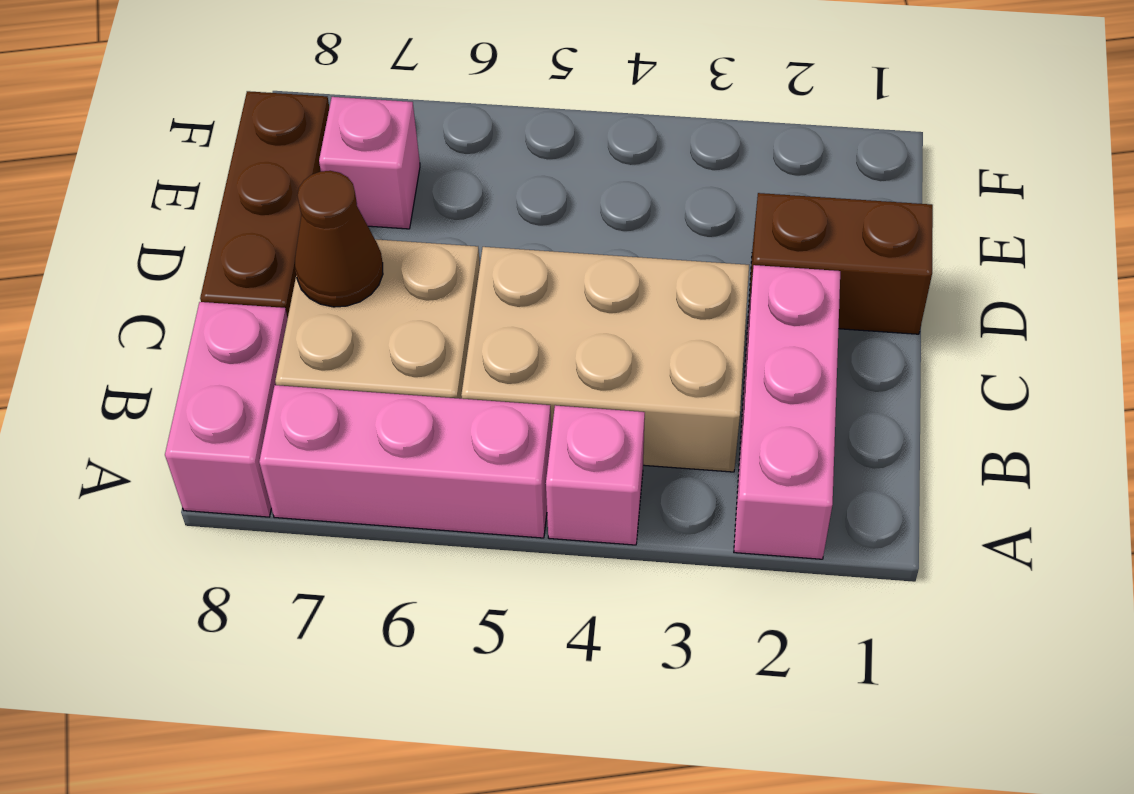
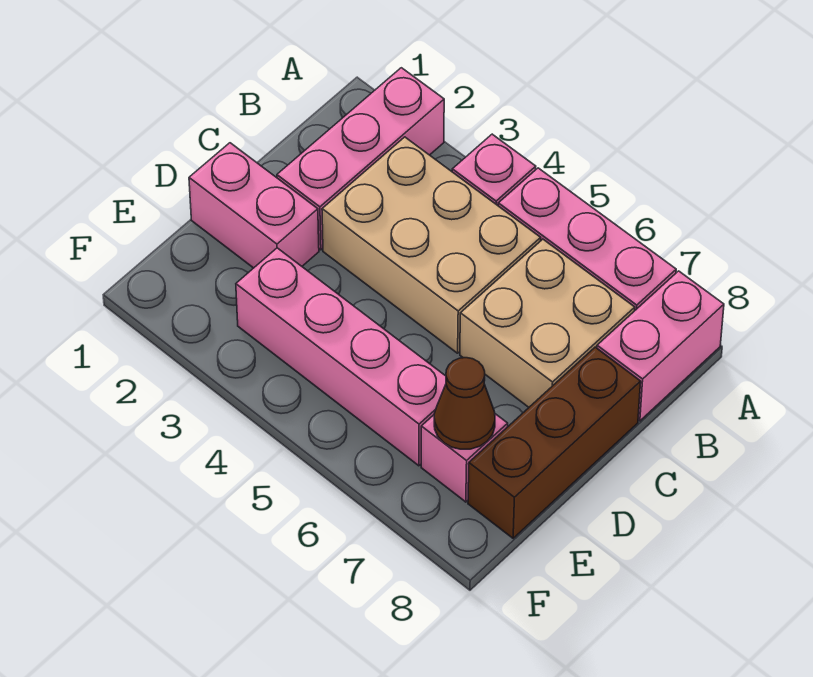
brown cone C7 level 2 -> brown cone E7 level 2
brown brick D1:D2 level 1 -> pink brick D1:D2 level 1
none -> pink brick E3:E6 level 1

